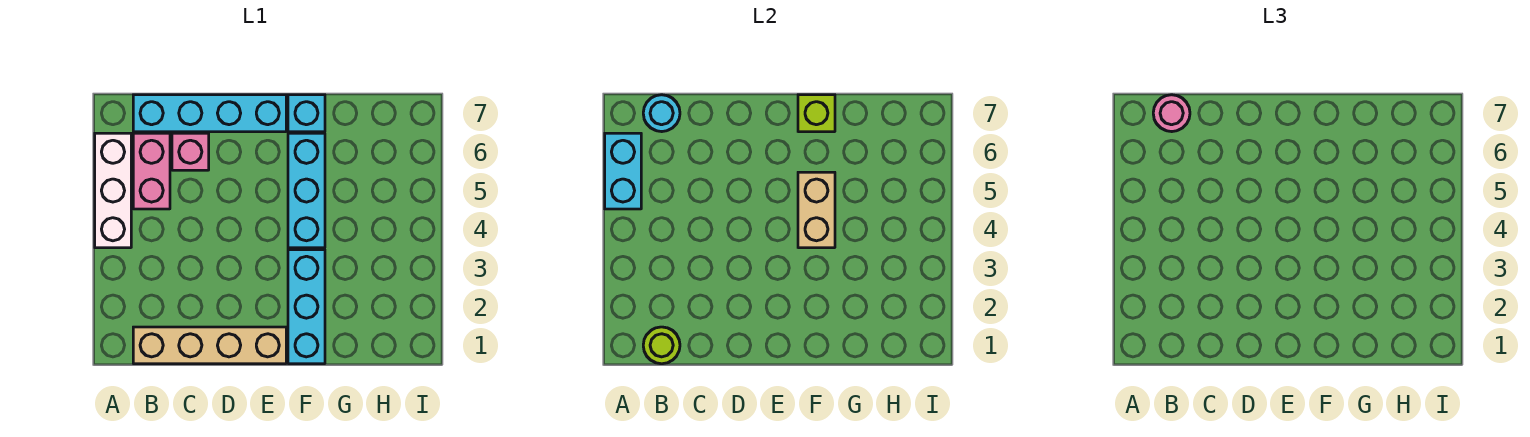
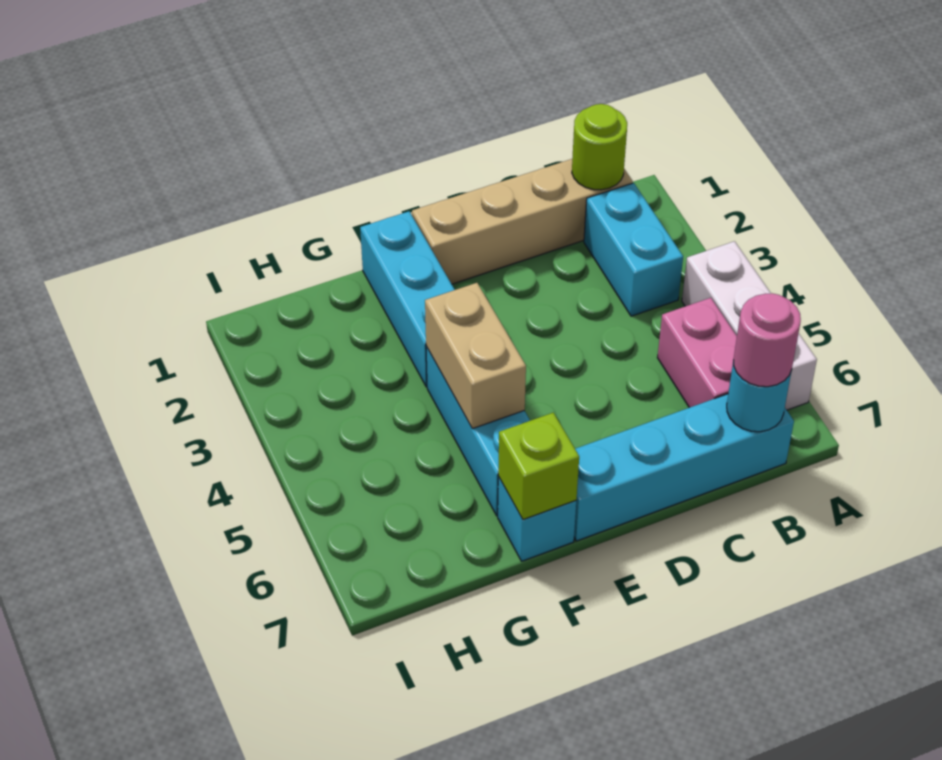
cyan brick A5:A6 level 2 -> cyan brick B2:B3 level 1
pink brick C6 level 1 -> none

